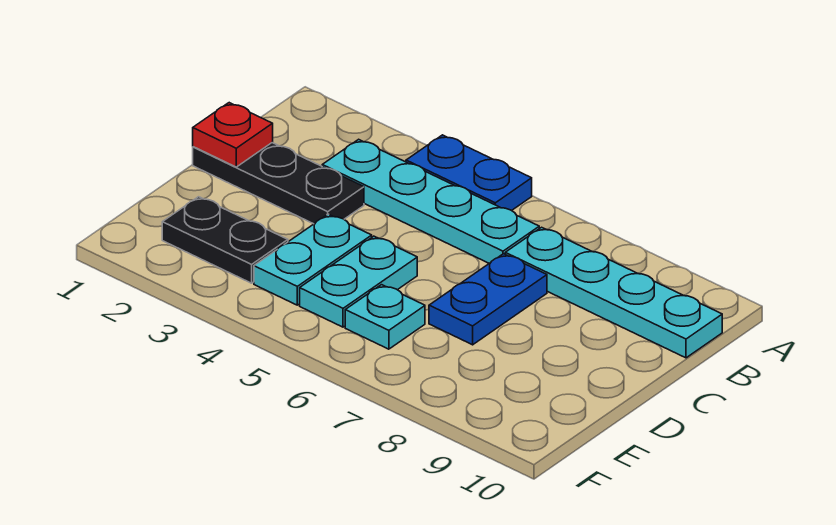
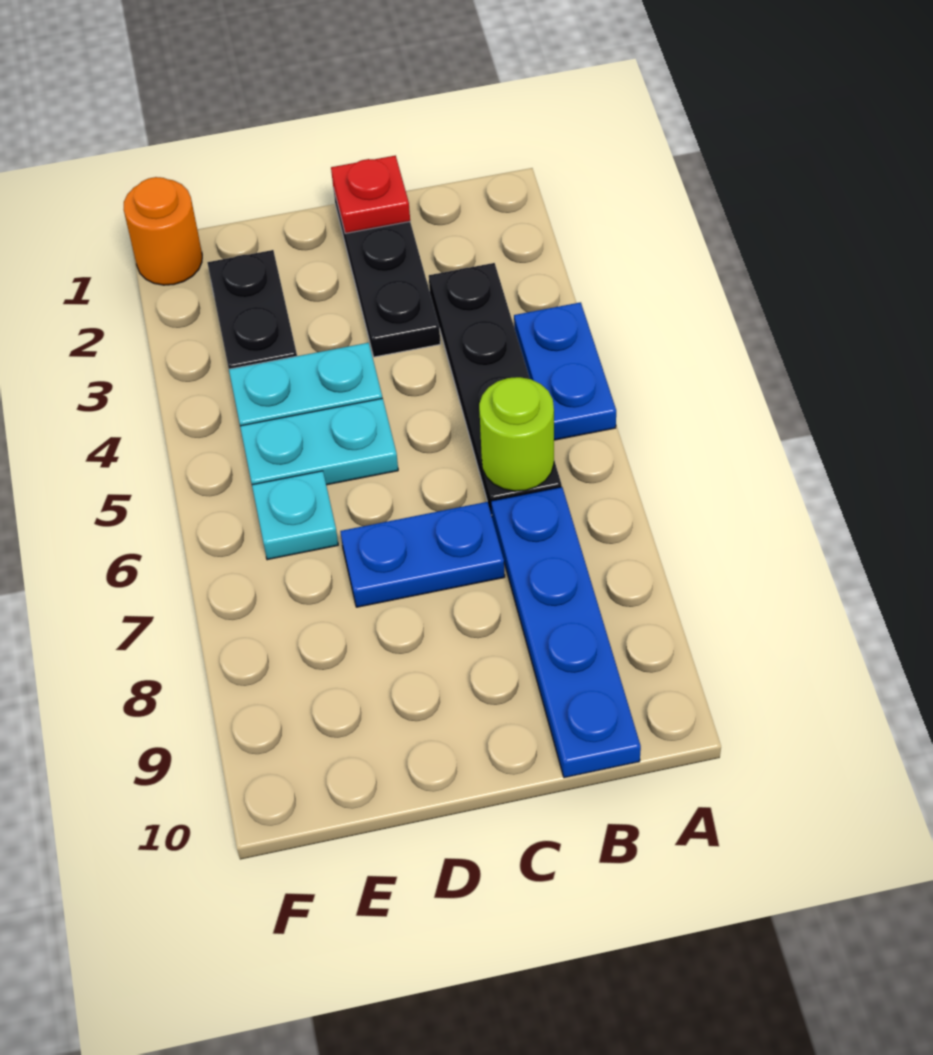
cyan plate B3:B6 level 1 -> black plate B3:B6 level 1
none -> lime round brick B6 level 2
cyan plate B7:B10 level 1 -> blue plate B7:B10 level 1
none -> orange round brick F1 level 1

